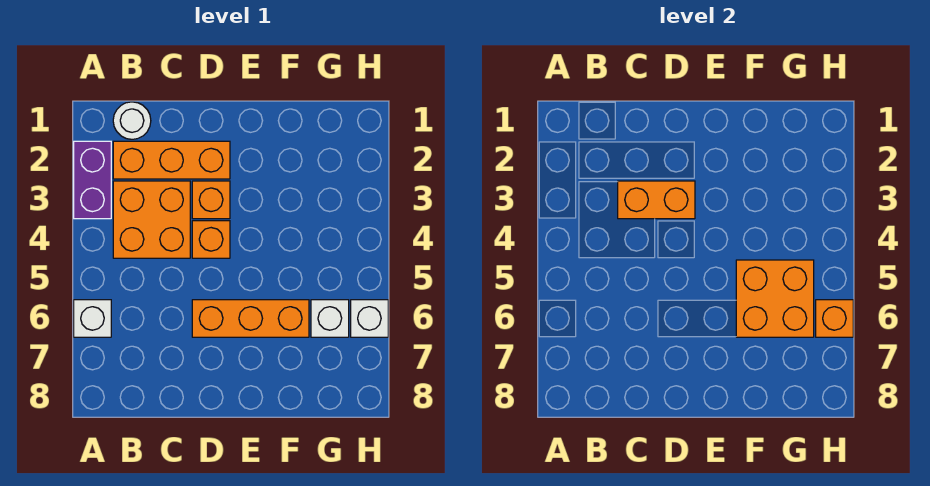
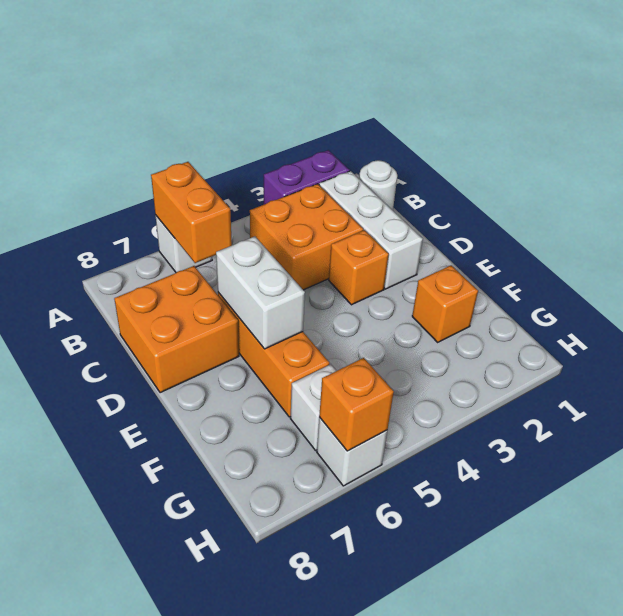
orange brick B2:D2 level 1 -> white brick B2:D2 level 1
orange brick C3:D3 level 2 -> orange brick A6:B6 level 2
orange brick D4 level 1 -> orange brick F2 level 1
none -> white brick D6:E6 level 2
orange brick F5:G6 level 2 -> orange brick C7:D8 level 1

